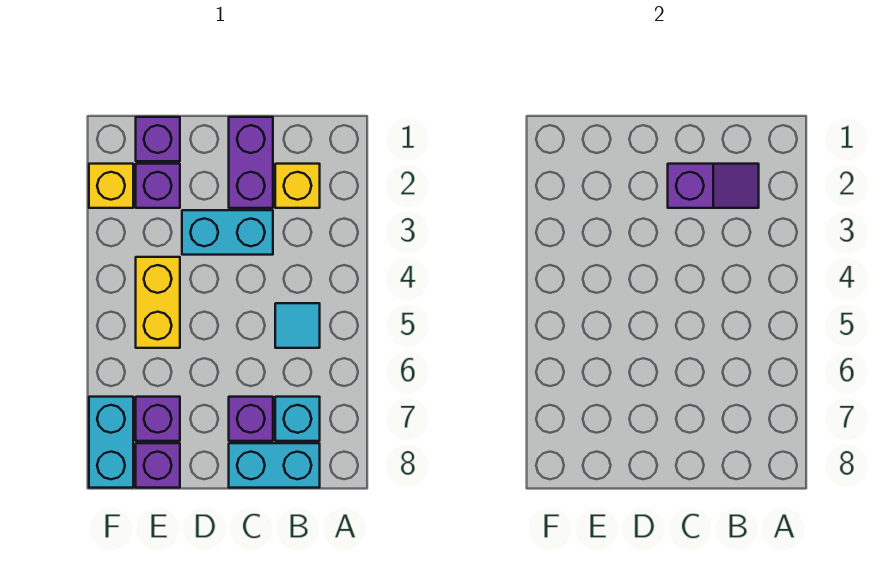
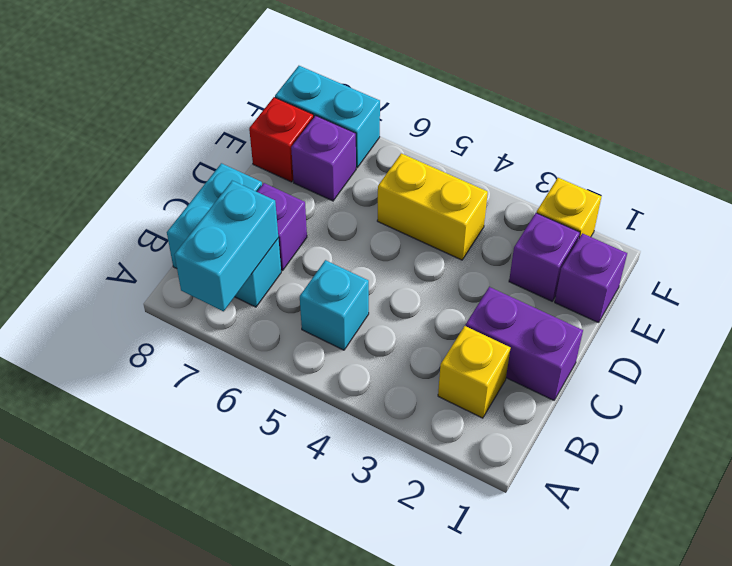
purple slope B2:C2 level 2 top C -> none
cyan tile B5 level 1 -> cyan brick B5 level 1
cyan brick C3:D3 level 1 -> cyan brick A7:B7 level 2
purple brick E8 level 1 -> red brick E8 level 1

